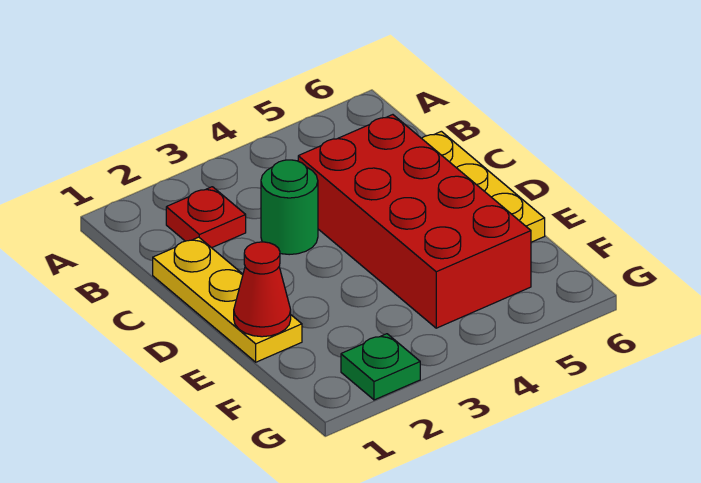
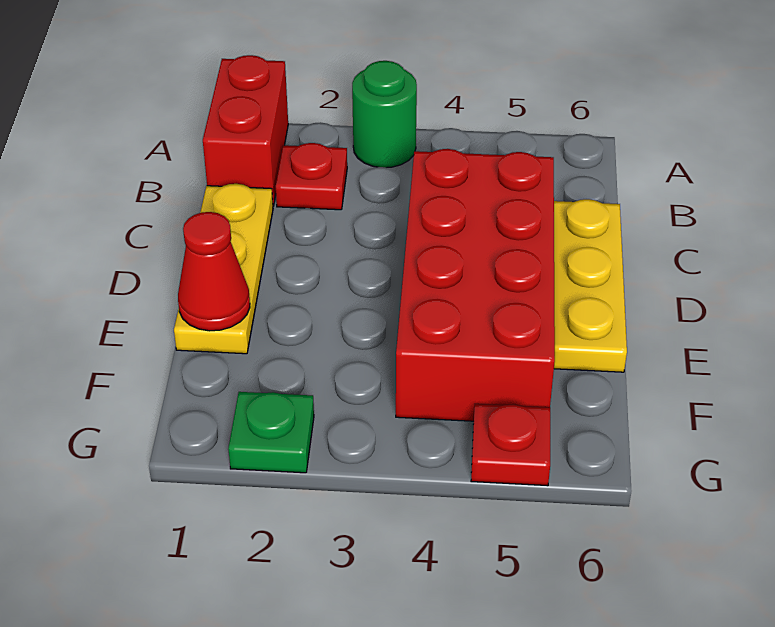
none -> red brick A1:B1 level 1
green round brick C3 level 1 -> green round brick A3 level 1
none -> red plate G5 level 1

